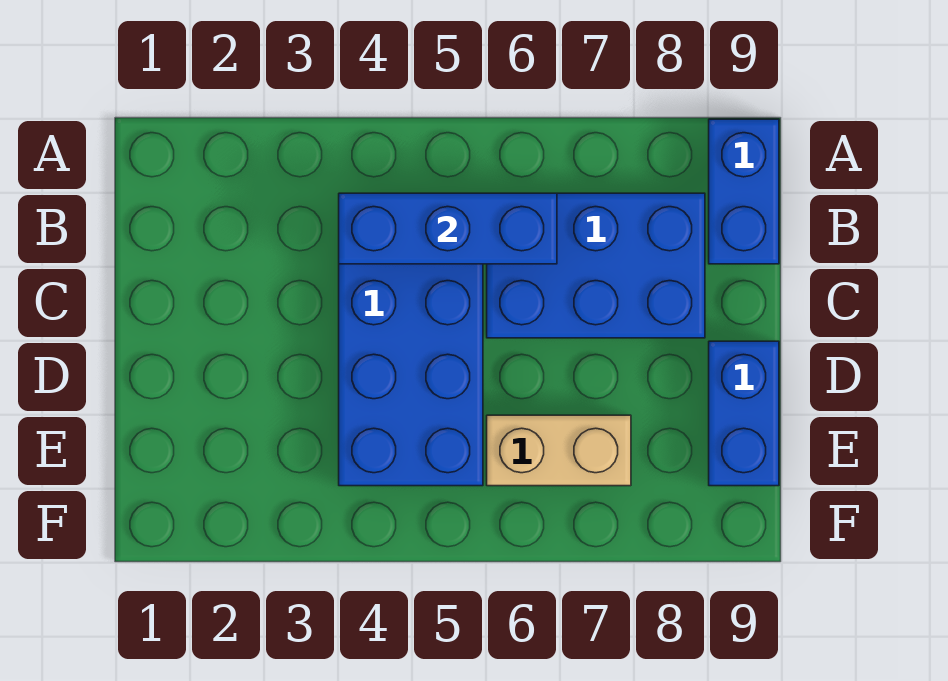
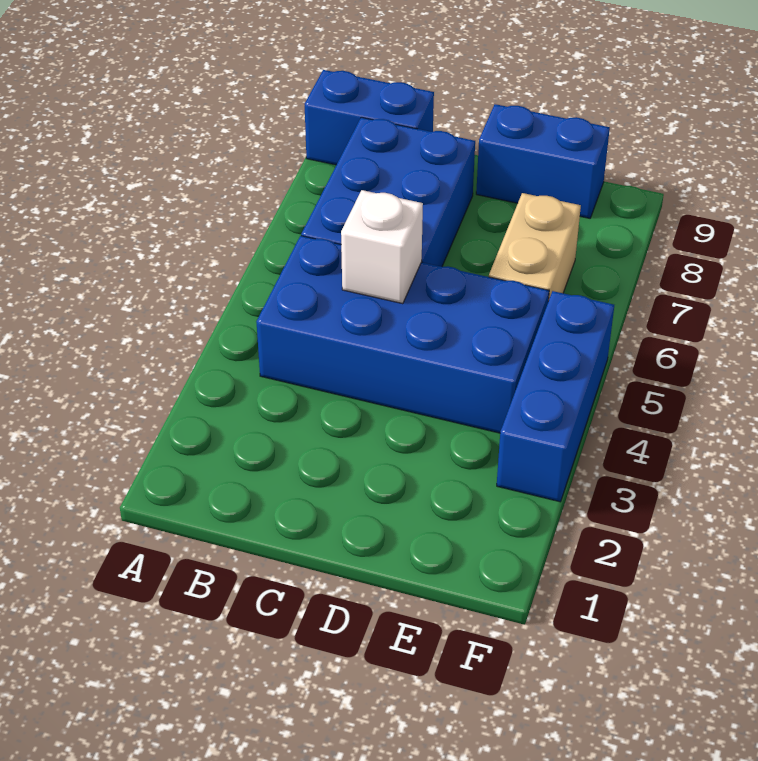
blue brick B4:B6 level 2 -> blue brick F3:F5 level 1
none -> white brick C5 level 2

